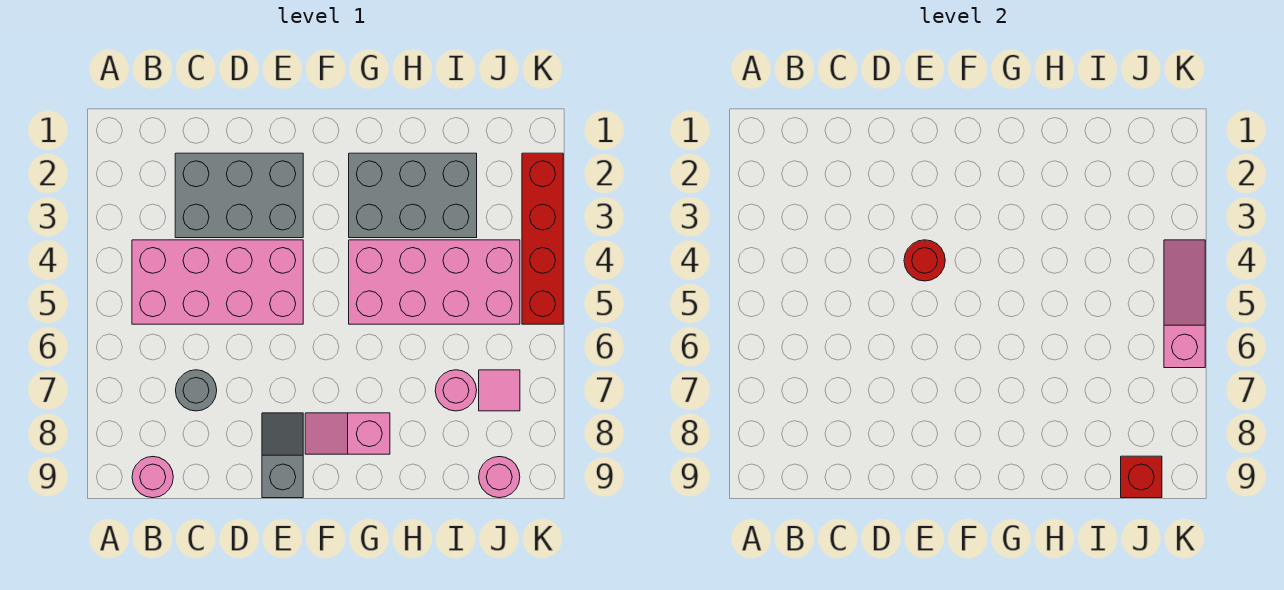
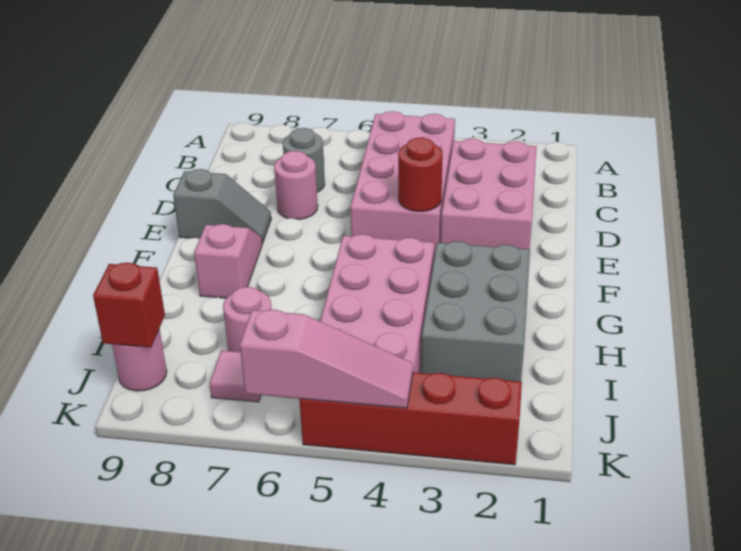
pink round brick B9 level 1 -> pink round brick D7 level 1
grey brick C2:E3 level 1 -> pink brick C2:E3 level 1

